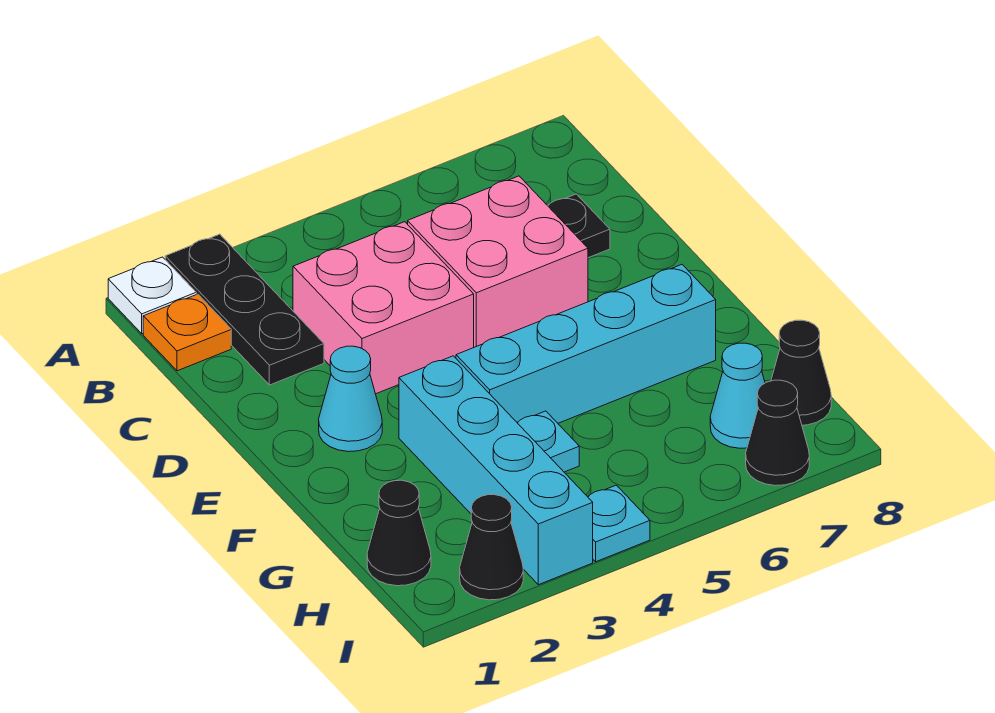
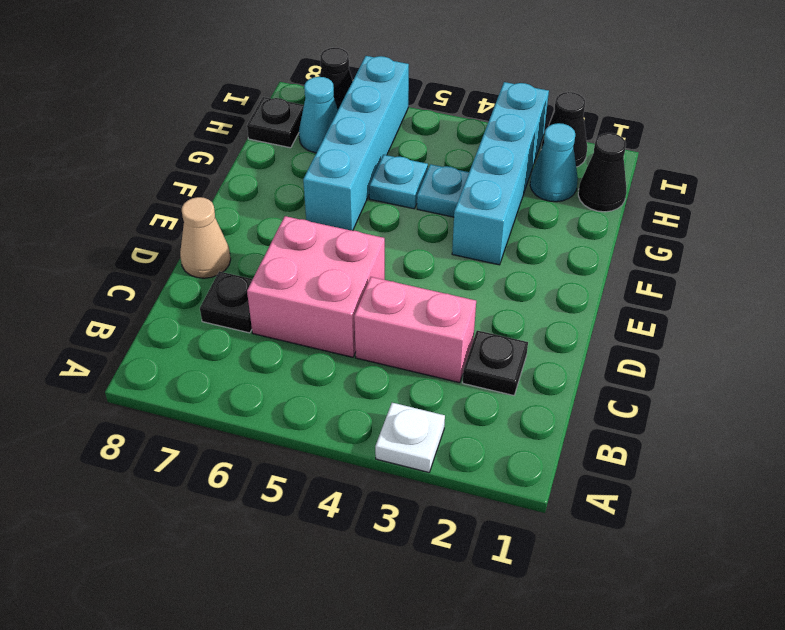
white plate A1 level 1 -> white plate A3 level 1
black plate A2:C2 level 1 -> black plate C2 level 1
orange plate B1 level 1 -> none
pink brick C3:D4 level 1 -> pink brick C3:C4 level 1
none -> tan cone D8 level 1
cyan cone E2 level 1 -> cyan cone H2 level 1
cyan brick F4:F7 level 1 -> cyan brick F6:I6 level 1
black cone H8 level 1 -> black plate H8 level 1
cyan plate I4 level 1 -> cyan plate G5 level 1

